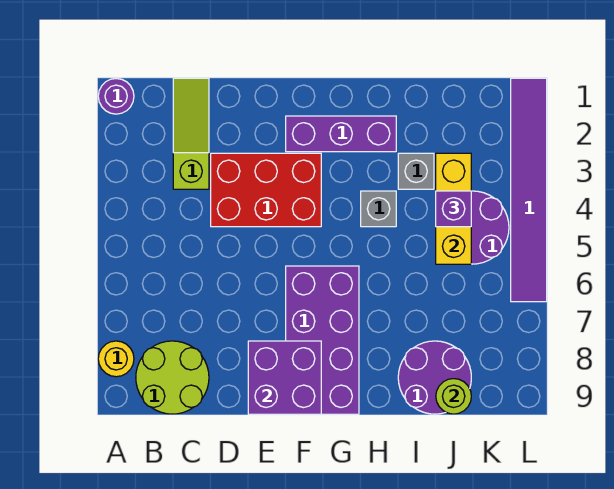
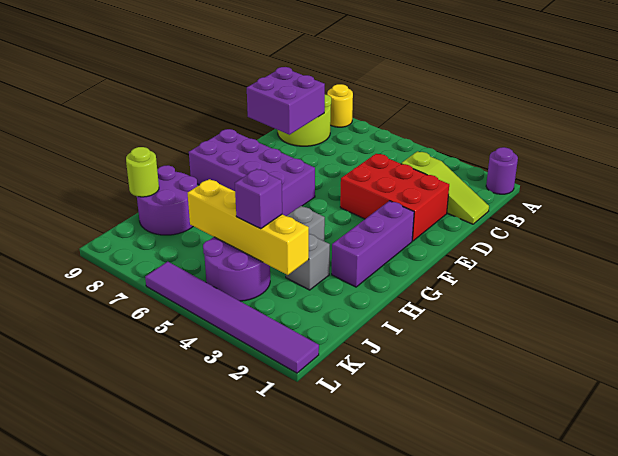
red brick D3:F4 level 1 -> red brick D2:E4 level 1
purple brick E8:F9 level 2 -> purple brick C8:D9 level 2
yellow brick J3:J5 level 2 -> yellow brick J3:J6 level 2

